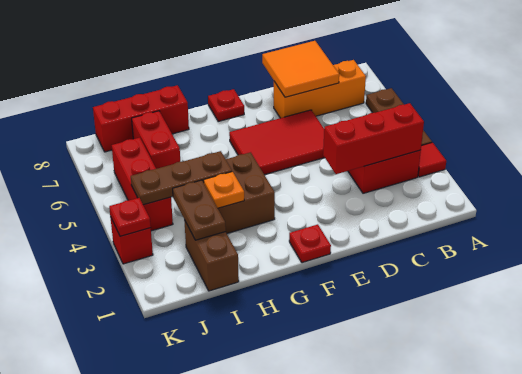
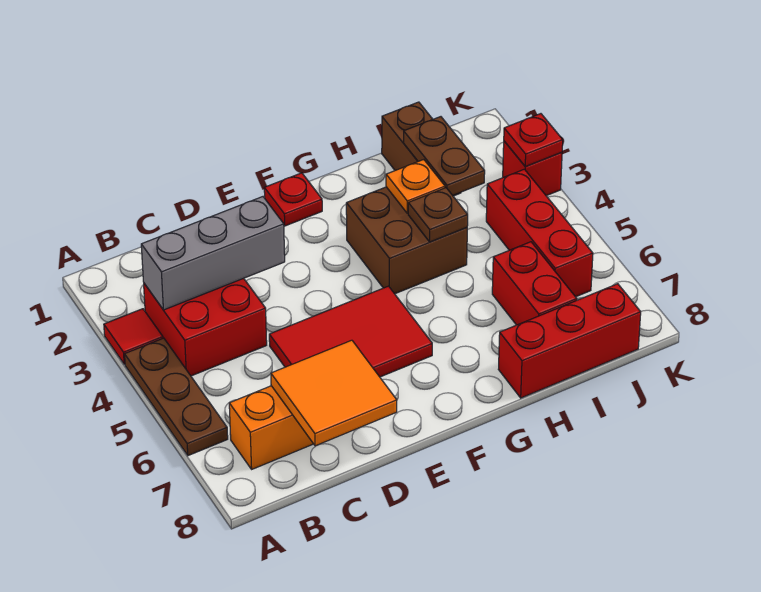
red brick B3:D3 level 2 -> grey brick B3:D3 level 2
red plate F8 level 1 -> none
brown plate H4:J4 level 2 -> brown plate H4 level 2

